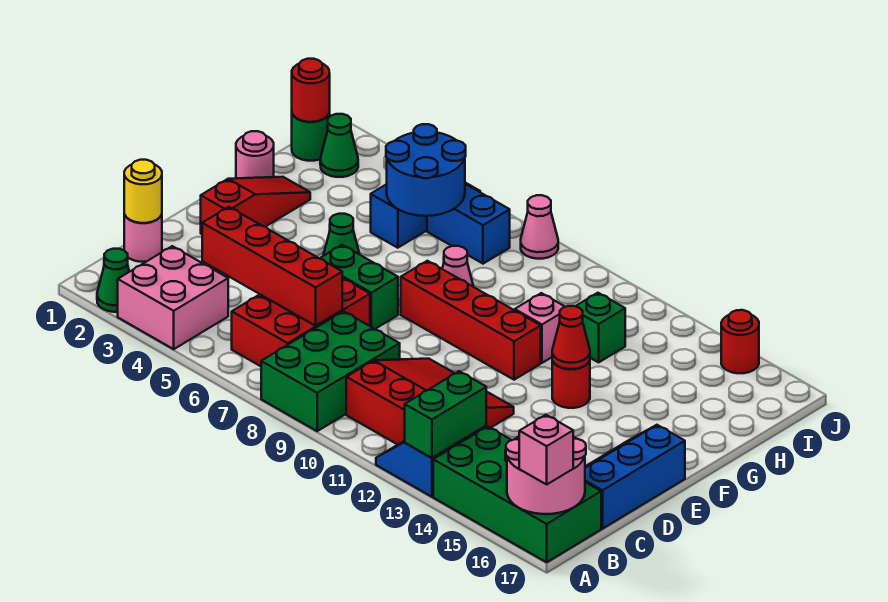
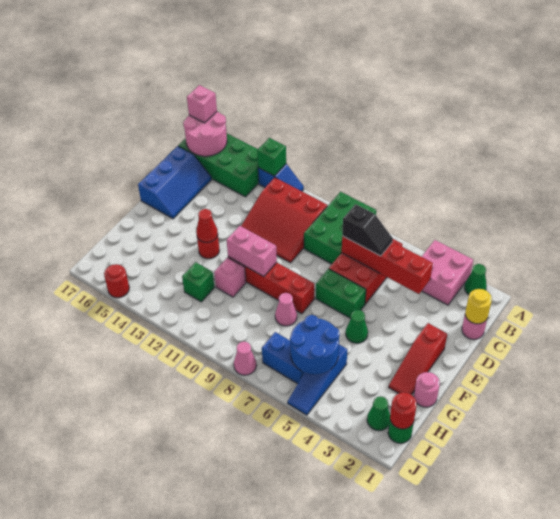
green brick A13:B13 level 2 -> green brick A13 level 2
none -> black slope C6:C7 level 3 top 7
none -> pink brick F10:F11 level 2

